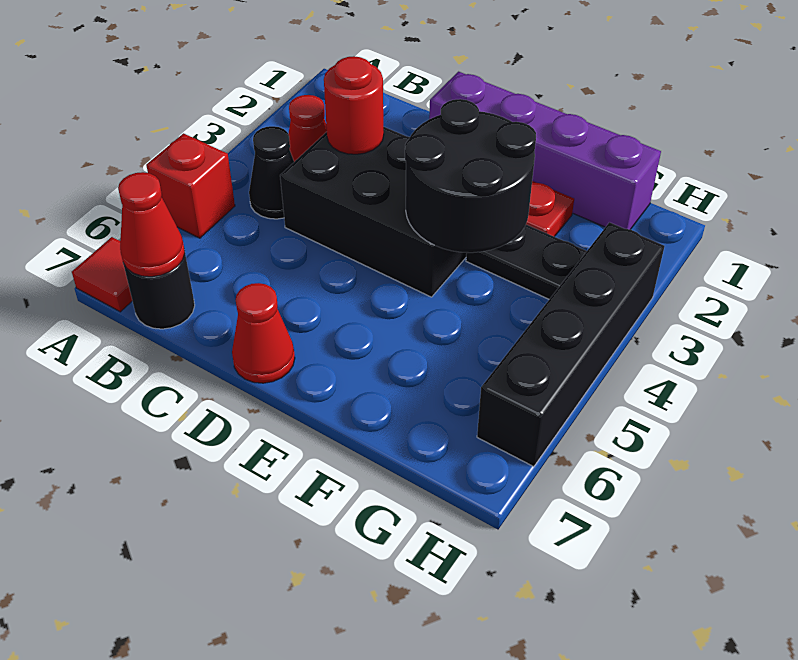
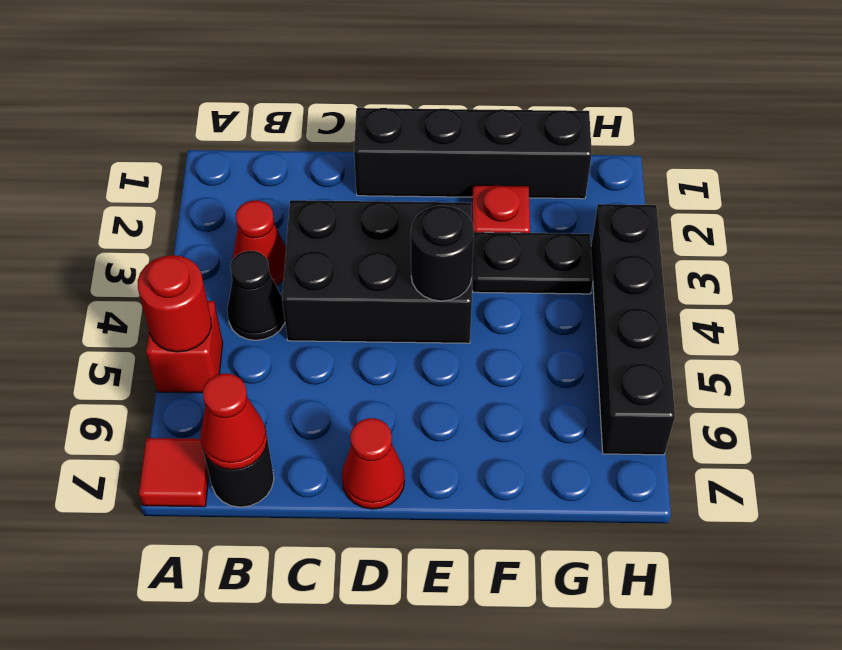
red round brick C3 level 2 -> red round brick A5 level 2
purple brick D1:G1 level 1 -> black brick D1:G1 level 1
black round brick E3:F4 level 2 -> black round brick E4 level 2

